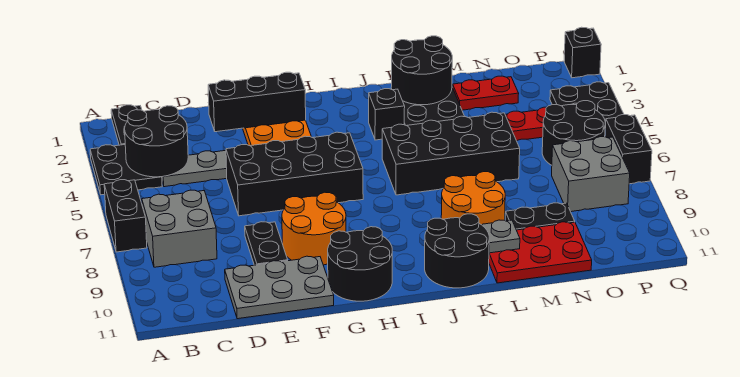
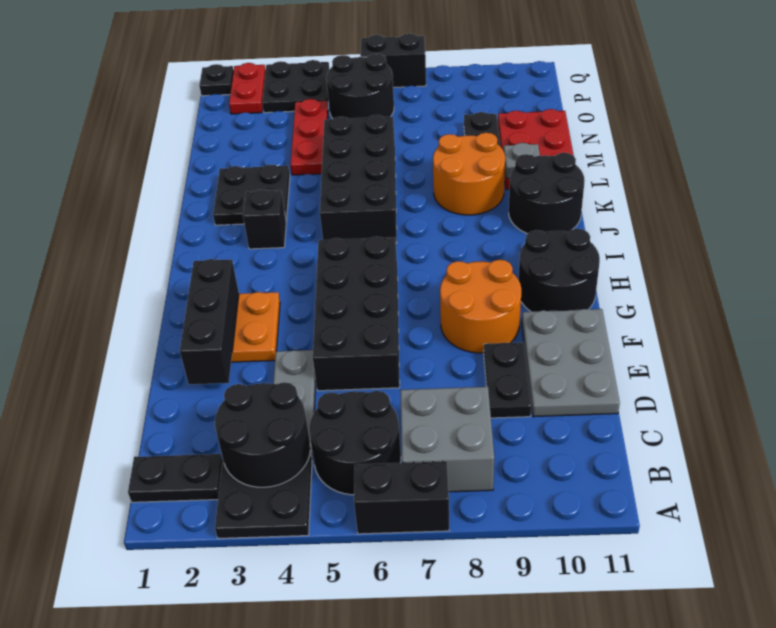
black plate E8:E9 level 1 -> black plate D9:E9 level 1
black round brick K1:L2 level 2 -> black round brick B5:C6 level 1
red plate M2:N2 level 1 -> red plate P2:Q2 level 1
grey brick O7:P8 level 1 -> none
black brick Q1 level 1 -> black plate Q1 level 1

